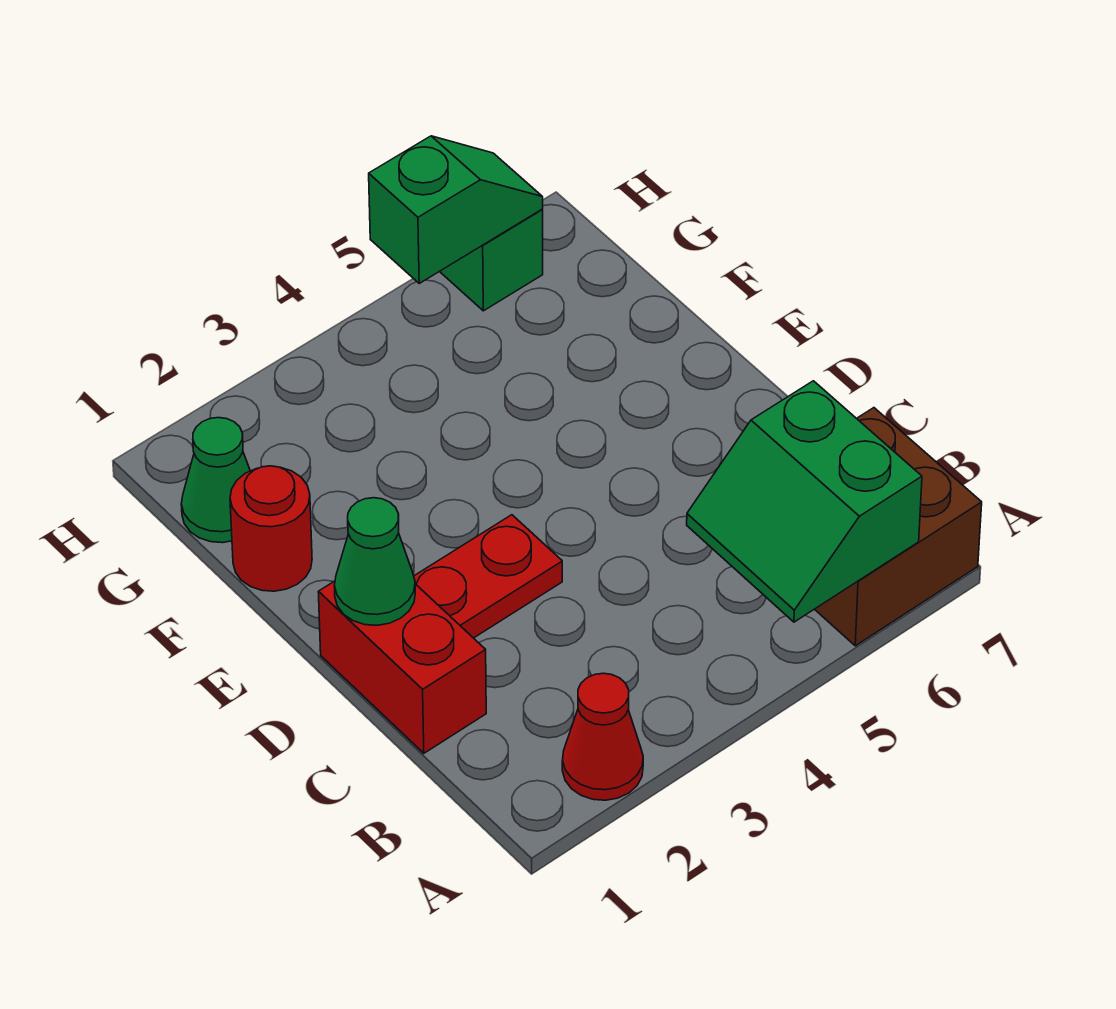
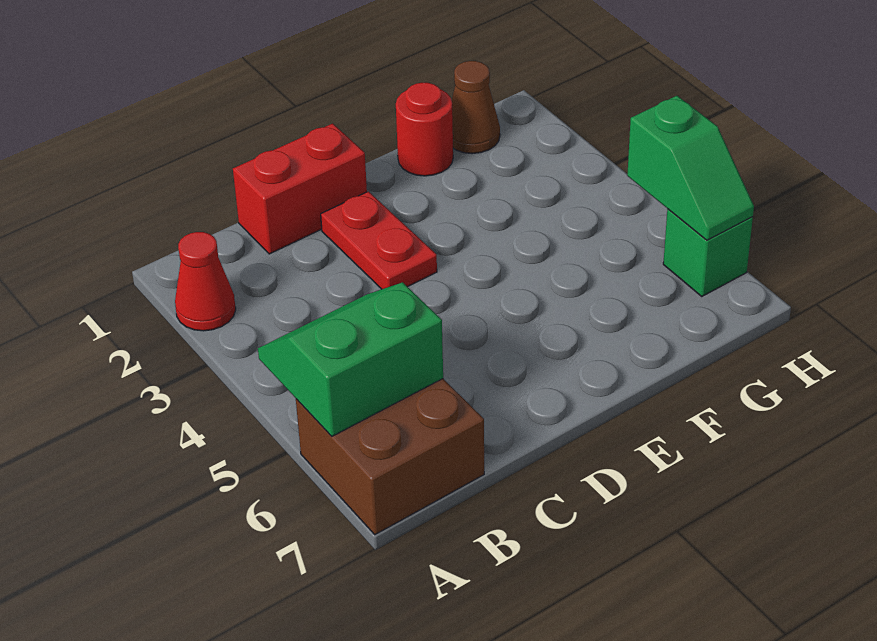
green cone D1 level 2 -> none
green cone G1 level 1 -> brown cone G1 level 1

